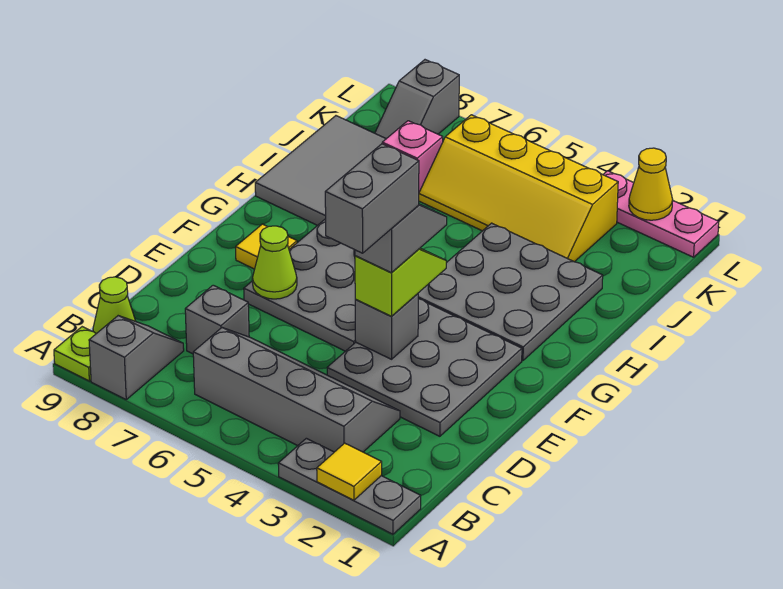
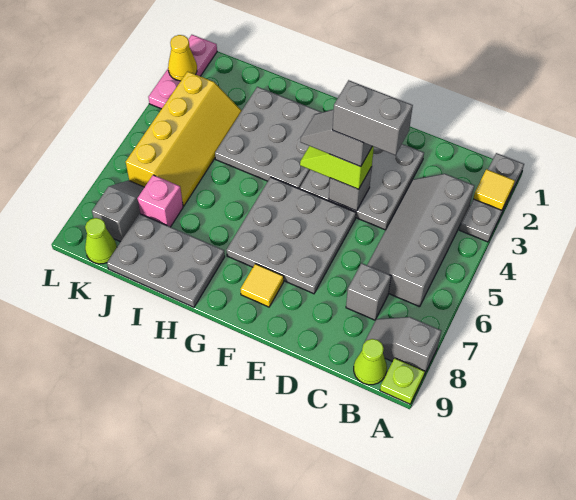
lime cone E7 level 2 -> lime cone K9 level 1
grey tile H8:J9 level 1 -> grey plate H8:J9 level 1
grey slope K8:L8 level 1 top L -> grey slope K7:K8 level 1 top 8

